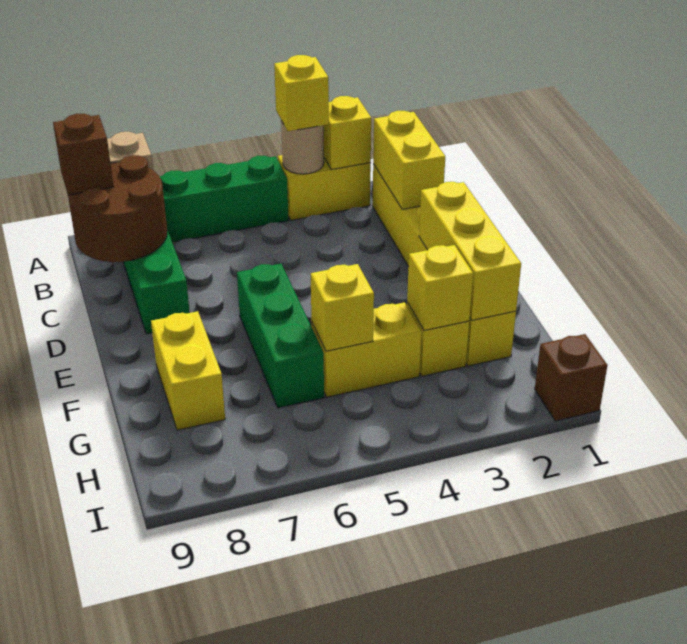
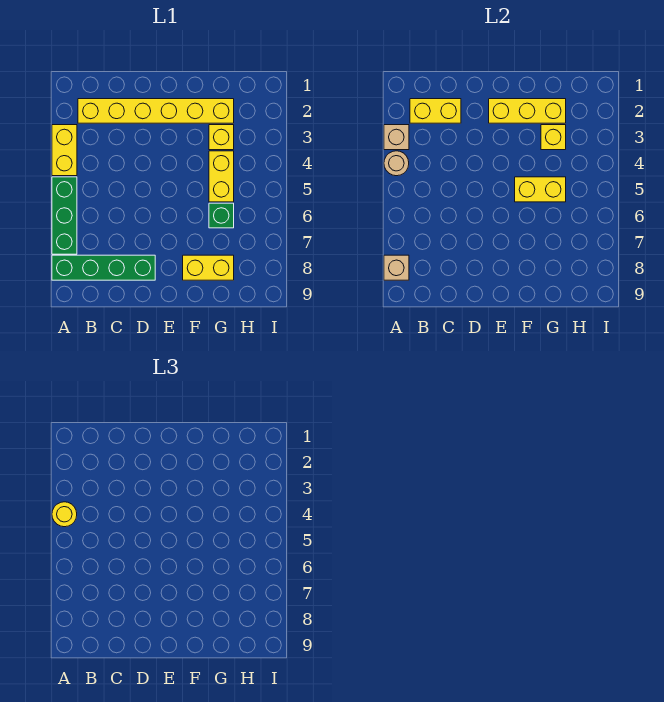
yellow brick A3 level 2 -> tan brick A3 level 2
yellow brick A4 level 3 -> yellow round brick A4 level 3
brown round brick B8:C9 level 2 -> none
brown brick B9 level 3 -> none
green brick E6:G6 level 1 -> green brick G6 level 1
yellow brick G5 level 2 -> yellow brick F5:G5 level 2
brown brick I1 level 1 -> none

